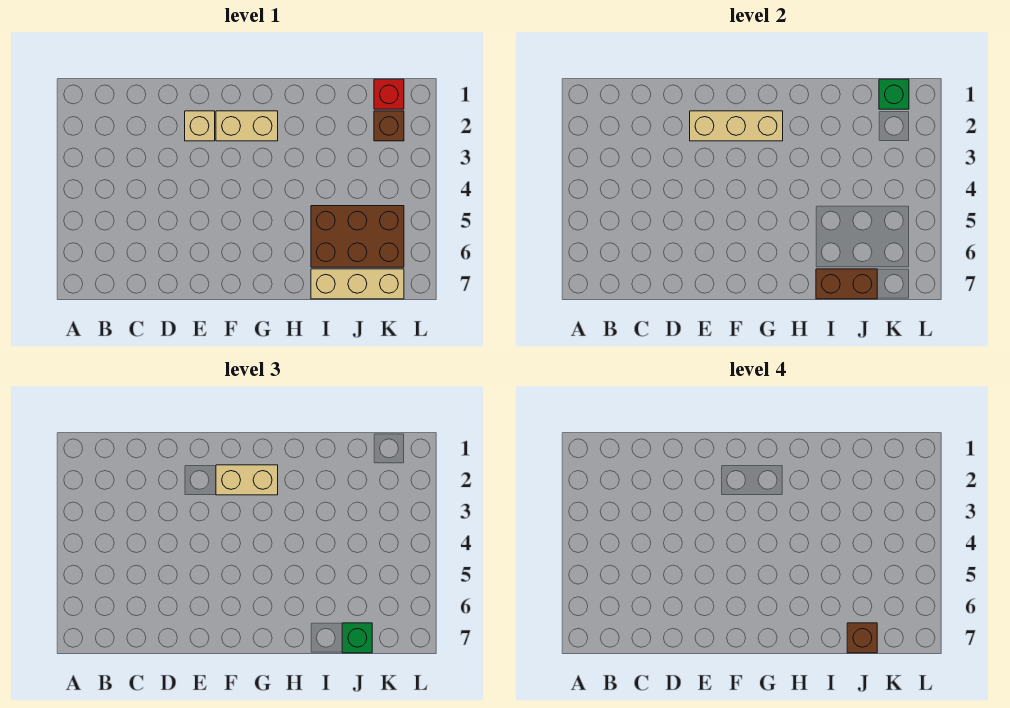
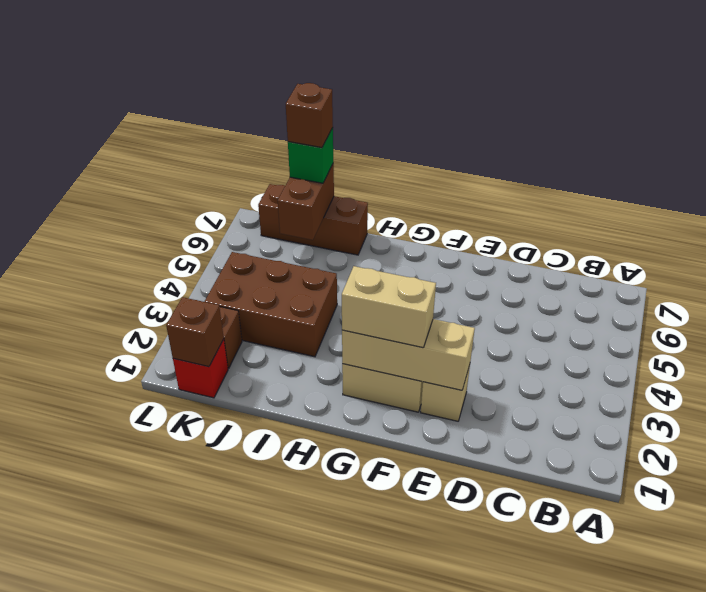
brown brick I5:K6 level 1 -> brown brick I3:K4 level 1
tan brick I7:K7 level 1 -> brown brick I7:K7 level 1
brown brick I7:J7 level 2 -> brown brick J6:J7 level 2
green brick K1 level 2 -> brown brick K1 level 2

